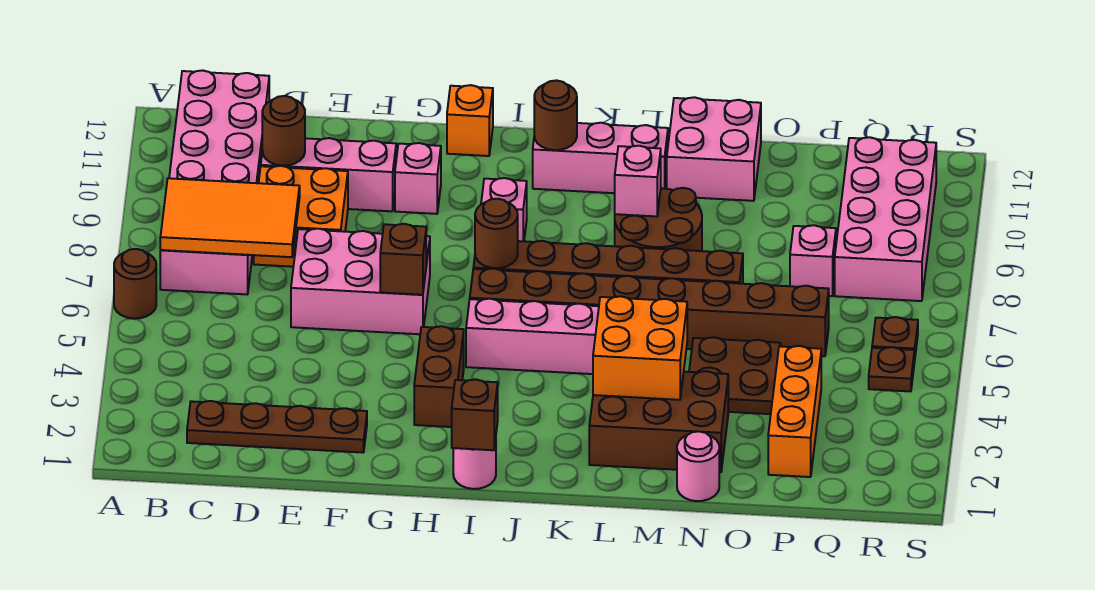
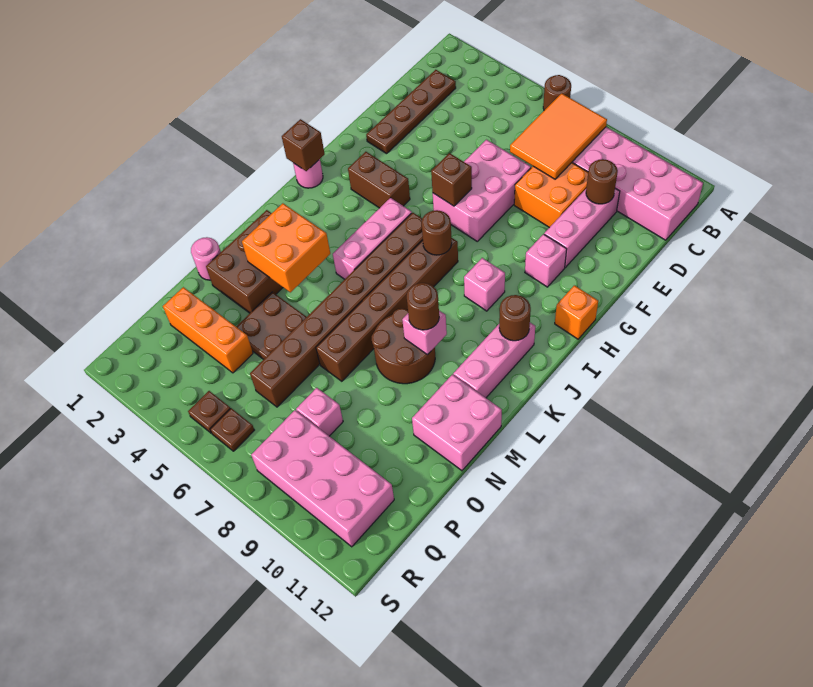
none -> brown round brick L9 level 3

